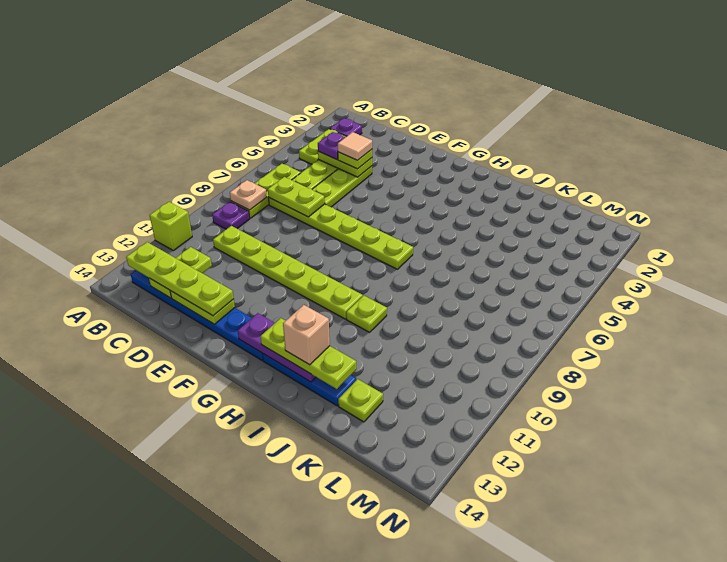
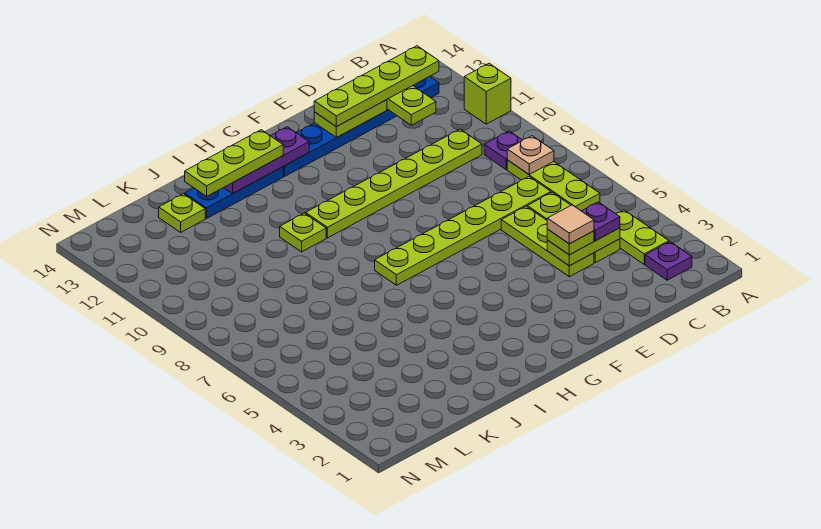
lime plate C7:D7 level 2 -> none
tan brick I13 level 4 -> none

